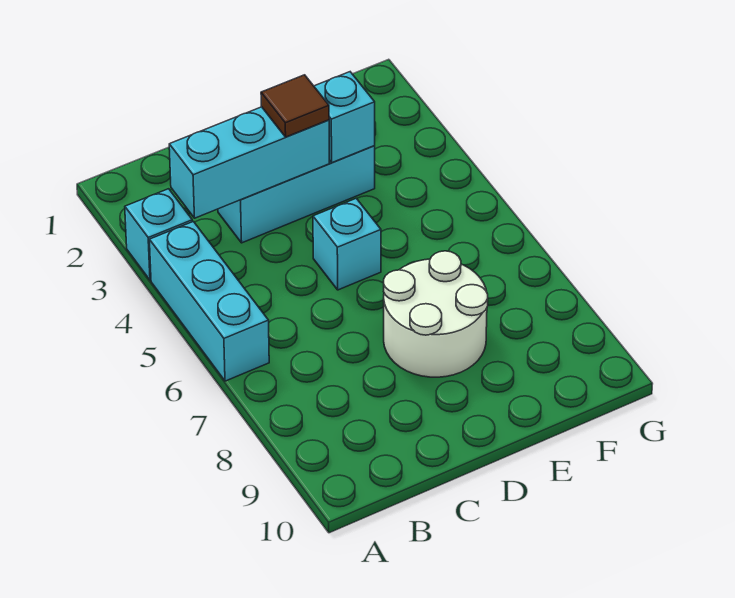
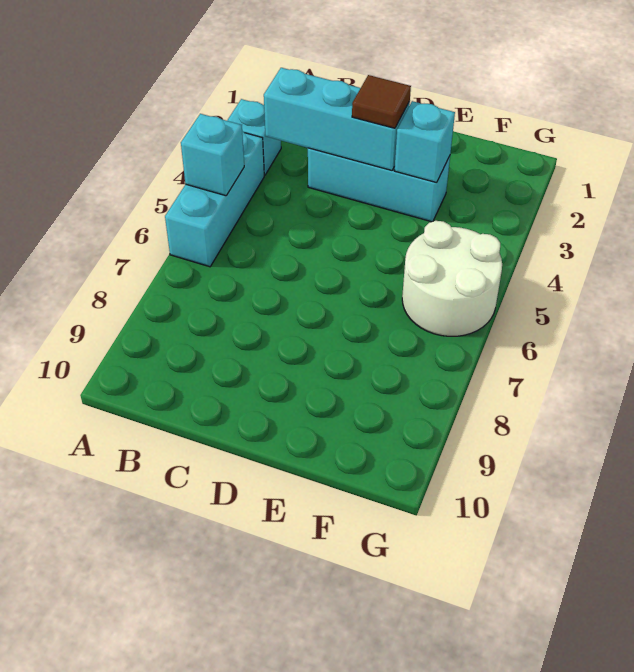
cyan brick D5 level 1 -> cyan brick A5 level 2
white round brick D7:E8 level 1 -> white round brick F5:G6 level 1

